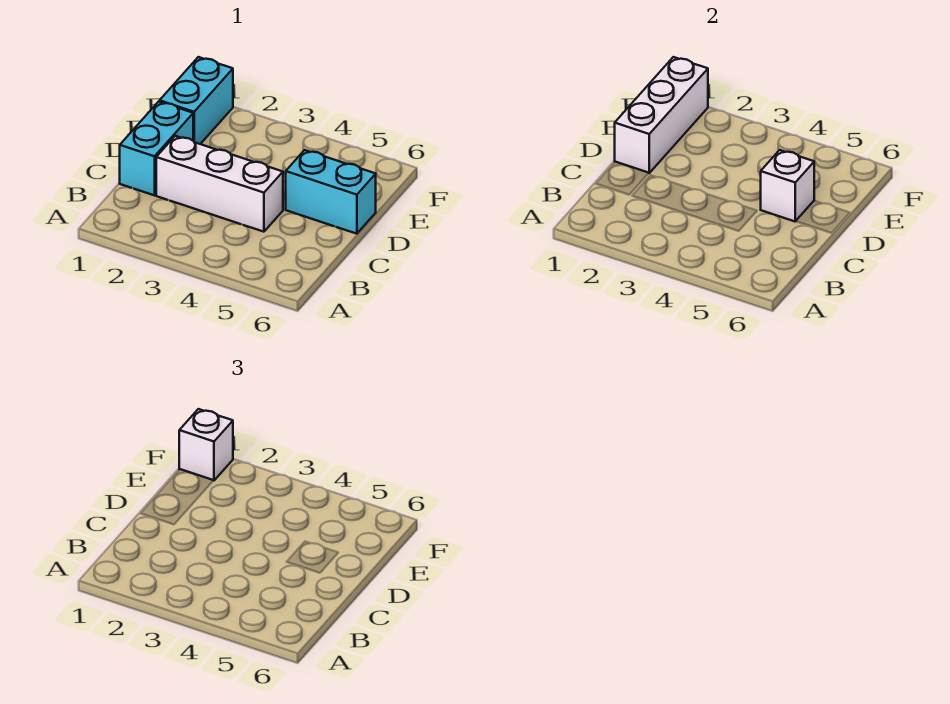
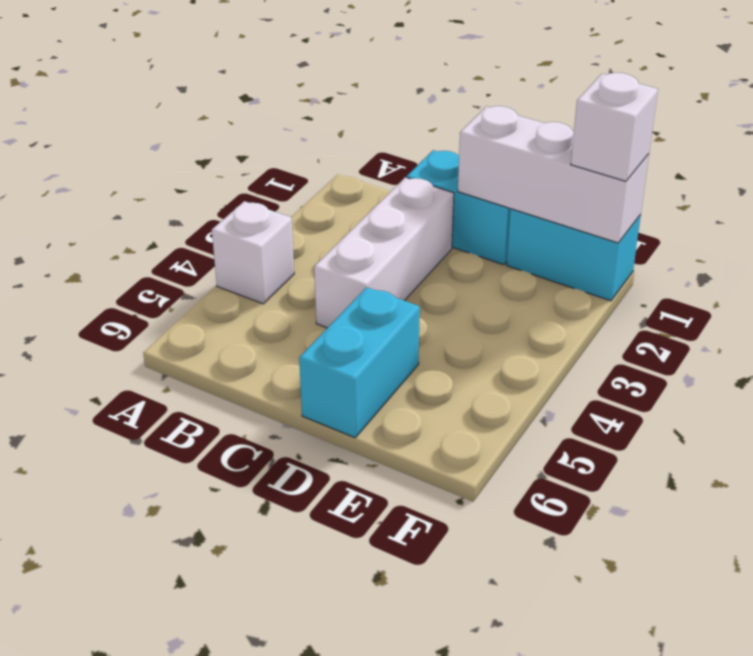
white brick D5 level 2 -> white brick A4 level 1

